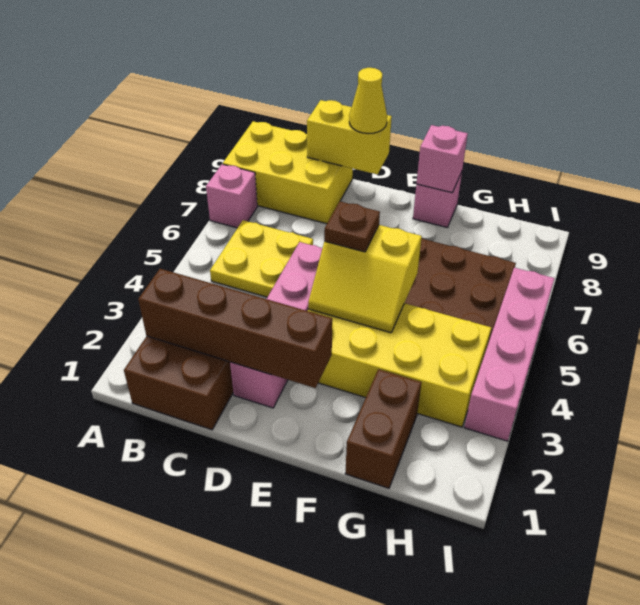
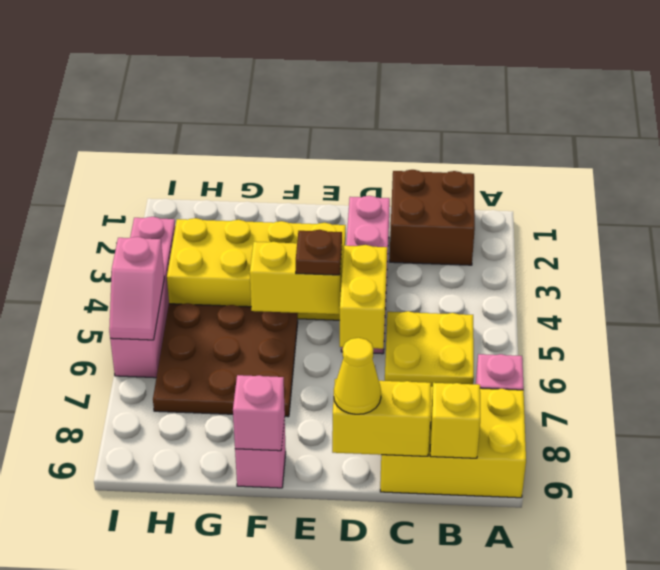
brown brick B2:E2 level 2 -> none
none -> yellow brick B9 level 2
none -> yellow brick D5:D6 level 2
brown brick G1:G2 level 1 -> none
none -> pink slope I5:I6 level 2 top 5

